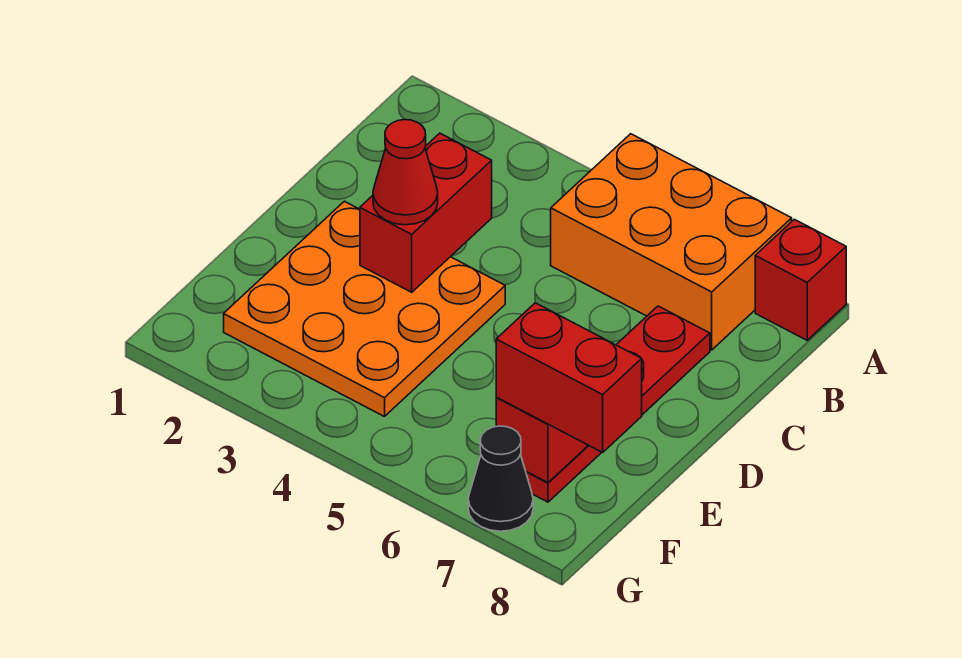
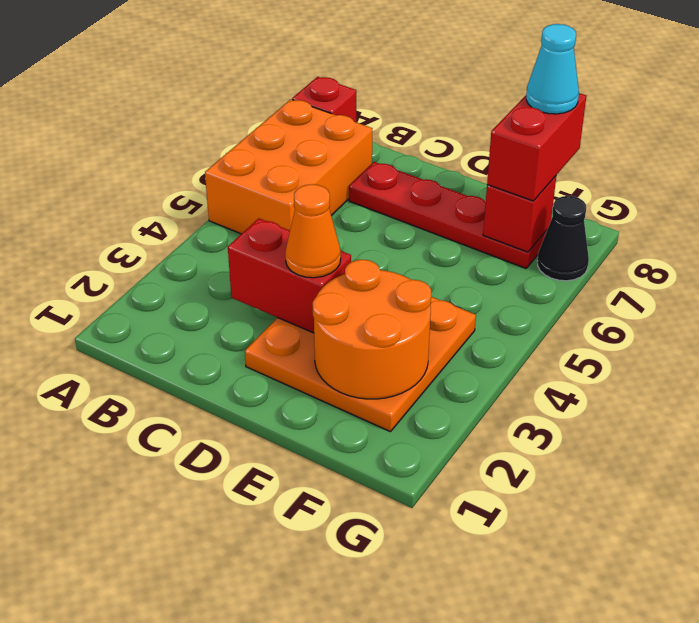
red cone D3 level 3 -> orange cone D3 level 3
none -> orange round brick E2:F3 level 2
none -> cyan cone F8 level 4

